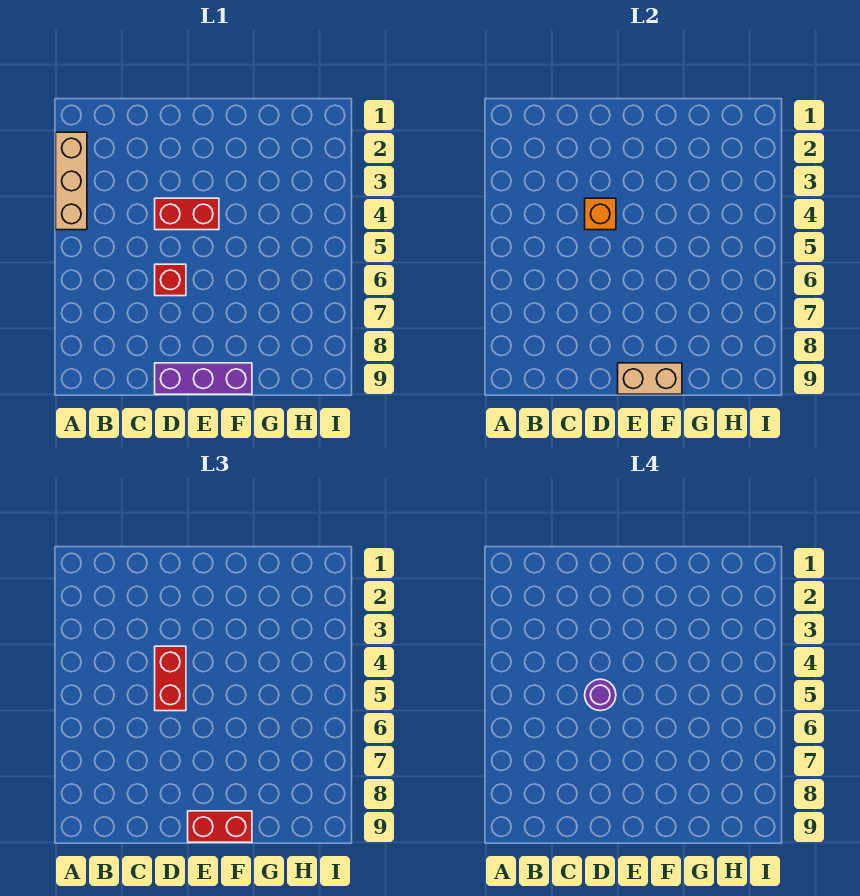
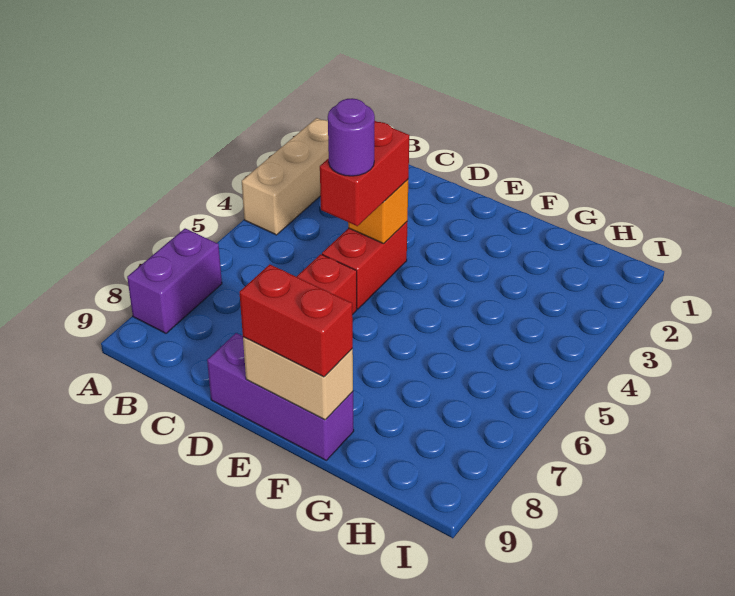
none -> purple brick A7:A8 level 1
red brick D4:E4 level 1 -> red brick D4:D5 level 1

